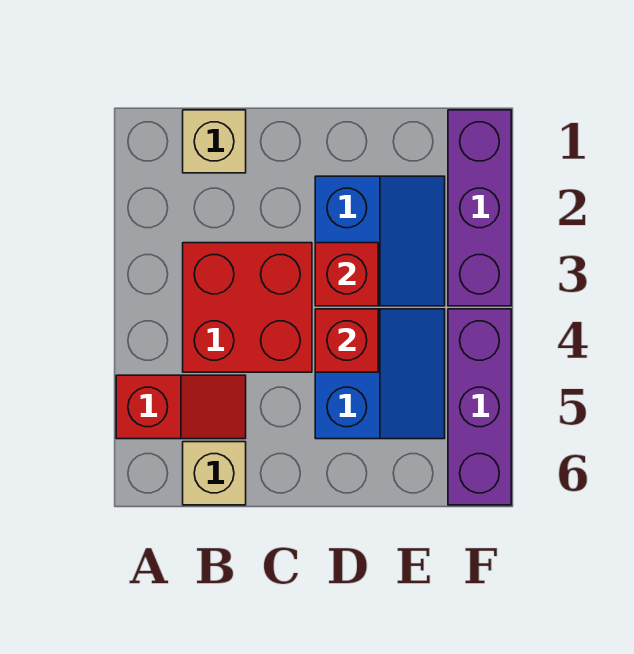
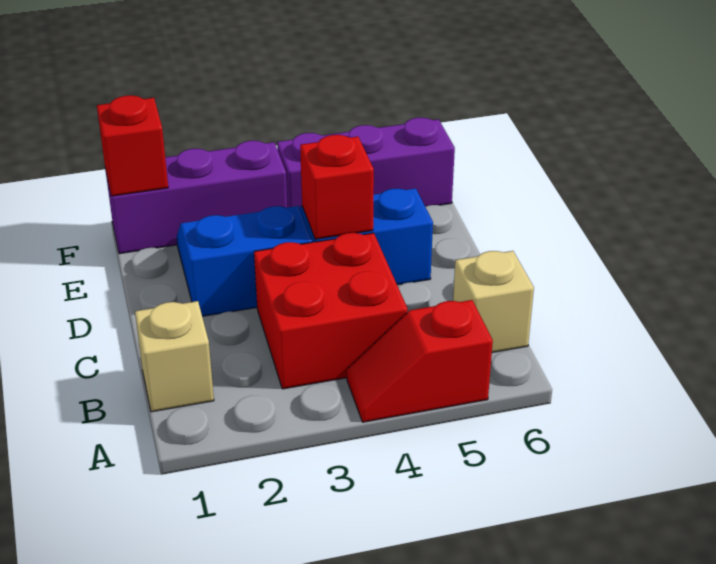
red slope A5:B5 level 1 top A -> red slope A4:A5 level 1 top 5
red brick D3 level 2 -> red brick F1 level 2

